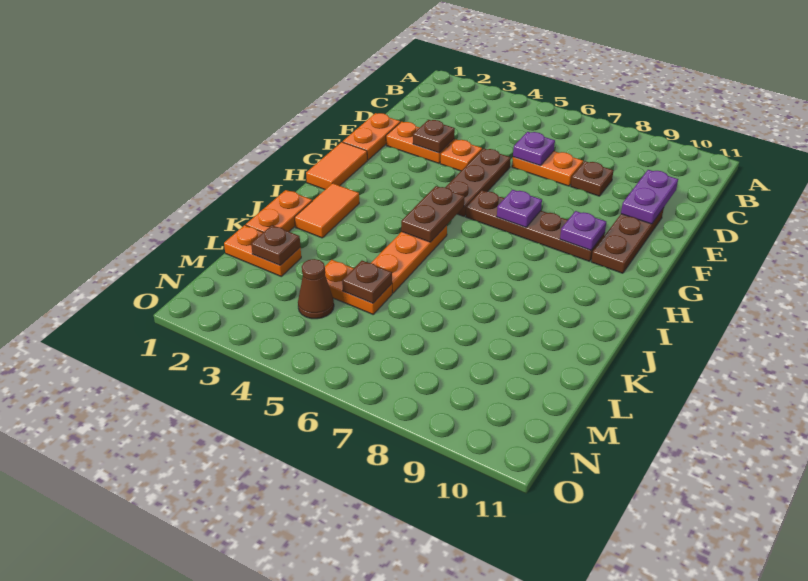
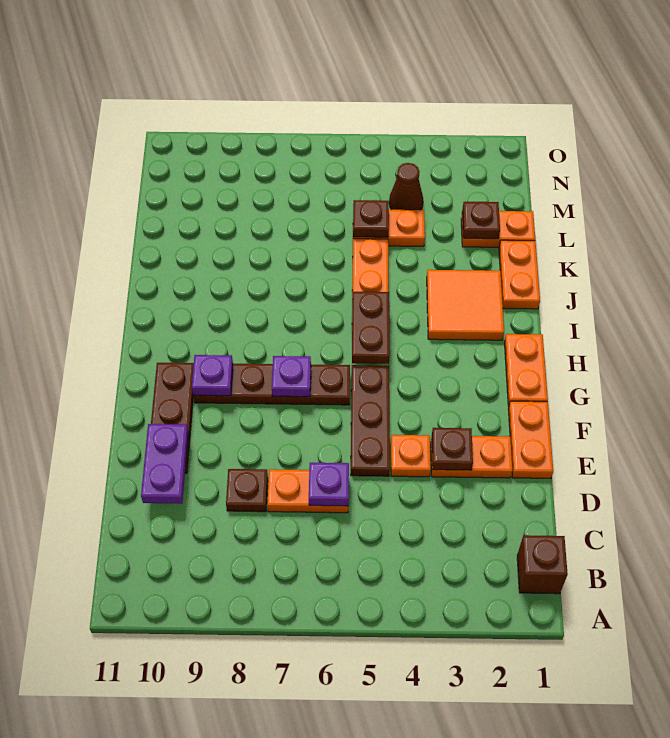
none -> brown brick B1 level 1
orange tile G1:H1 level 1 -> orange plate G1:H1 level 1
orange tile I2:J2 level 1 -> orange tile I2:J3 level 1

